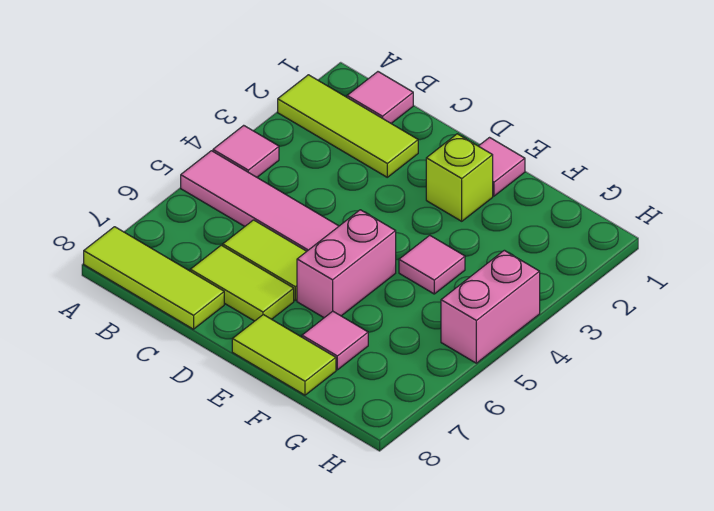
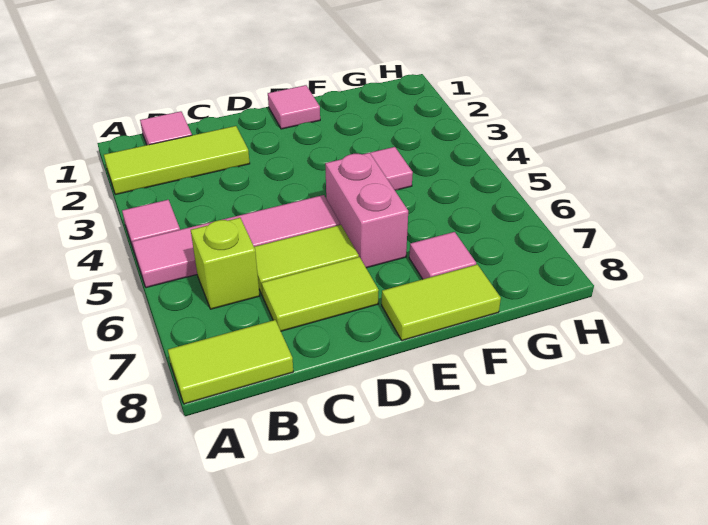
lime tile A8:C8 level 1 -> lime tile A8:B8 level 1
lime brick E2 level 1 -> lime brick B6 level 1
pink brick H4:H5 level 1 -> none

